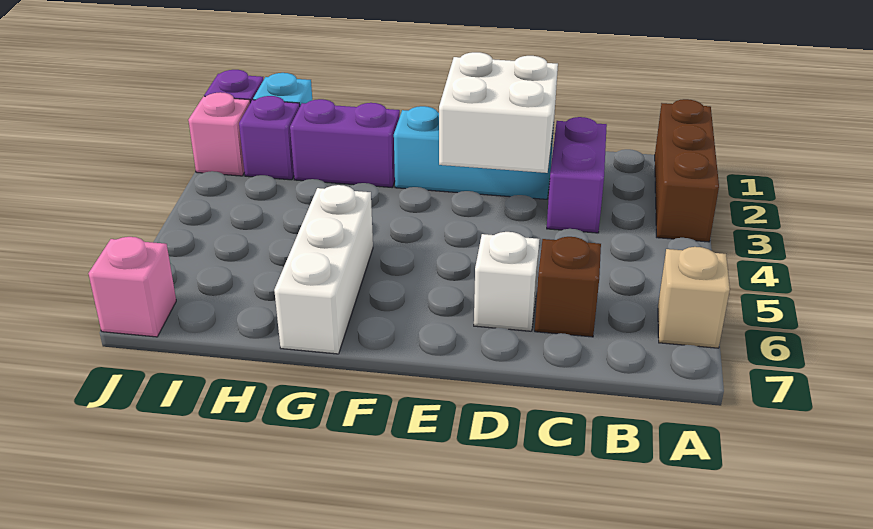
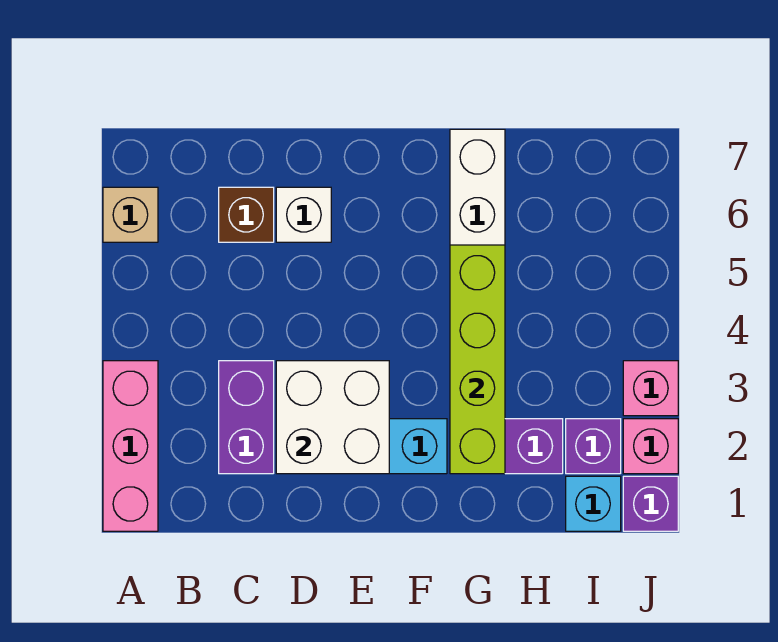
brown brick A1:A3 level 1 -> pink brick A1:A3 level 1
none -> lime brick G2:G5 level 2
pink brick J7 level 1 -> pink brick J3 level 1

